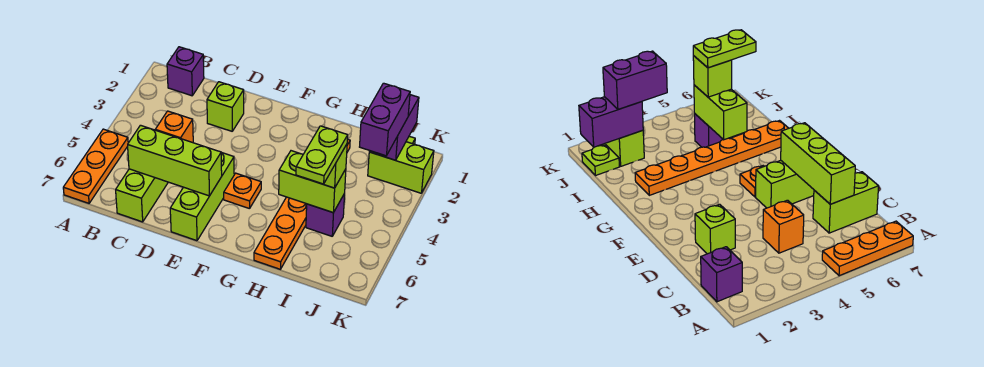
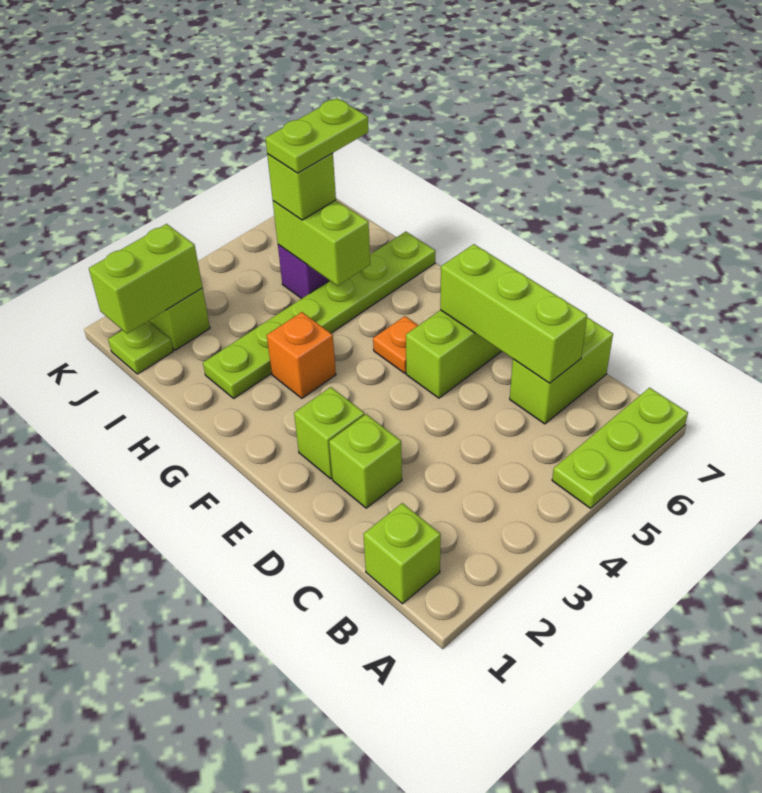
orange plate A5:A7 level 1 -> lime plate A5:A7 level 1
purple brick B1 level 1 -> lime brick B1 level 1
orange brick C4 level 1 -> orange brick G3 level 1
none -> lime brick E2 level 1
orange plate H2:H7 level 1 -> lime plate H2:H7 level 1
purple brick J1:J2 level 2 -> lime brick J1:J2 level 2
purple brick J2:J3 level 3 -> none

